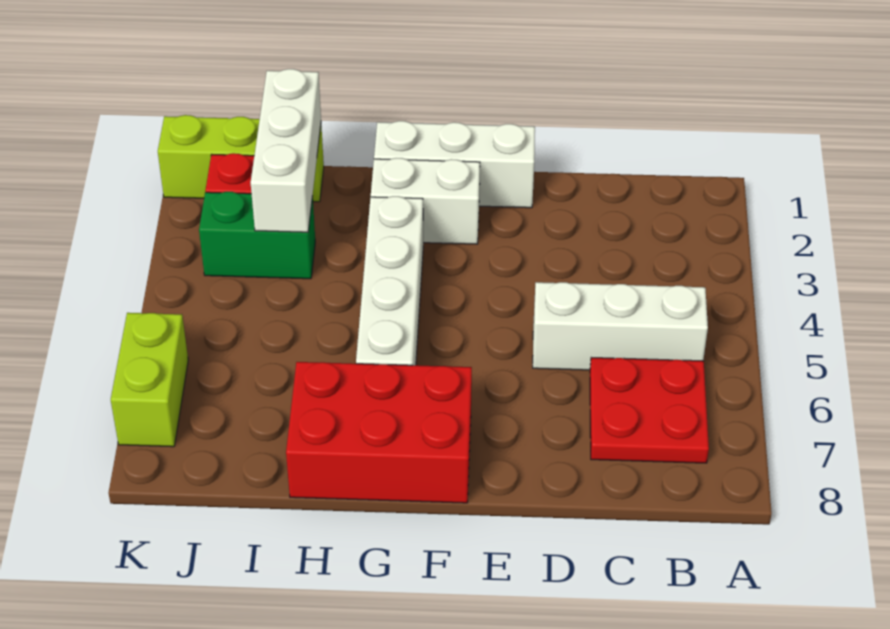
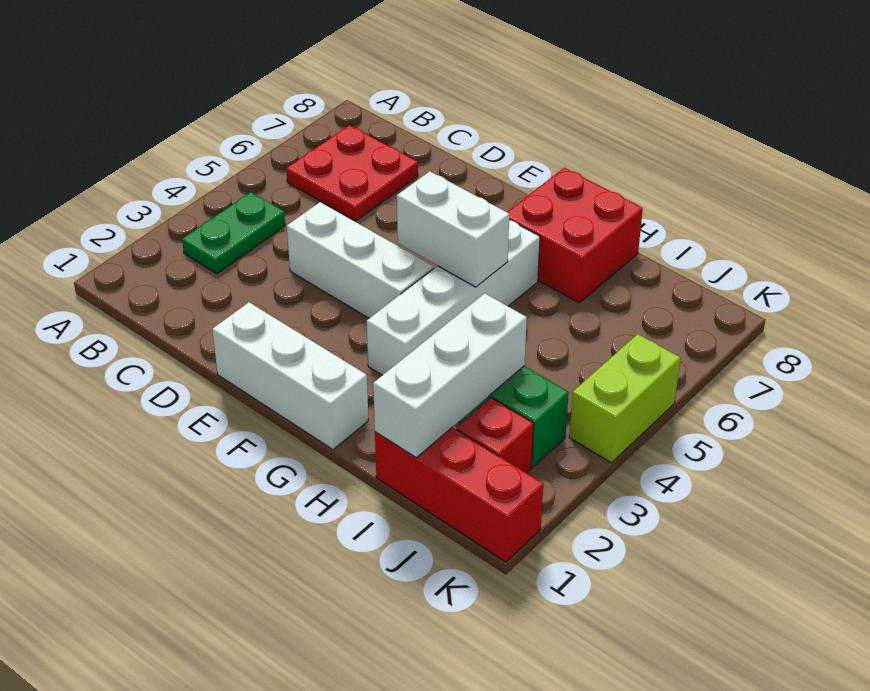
none -> green plate B3:B4 level 1
white brick B5:D5 level 1 -> white brick D4:F4 level 1
white brick F2:G2 level 1 -> white brick F5:G5 level 2
red brick F7:H8 level 1 -> red brick G7:H8 level 1
lime brick I1:K1 level 1 -> red brick I1:K1 level 1
lime brick K6:K7 level 1 -> lime brick K4:K5 level 1

